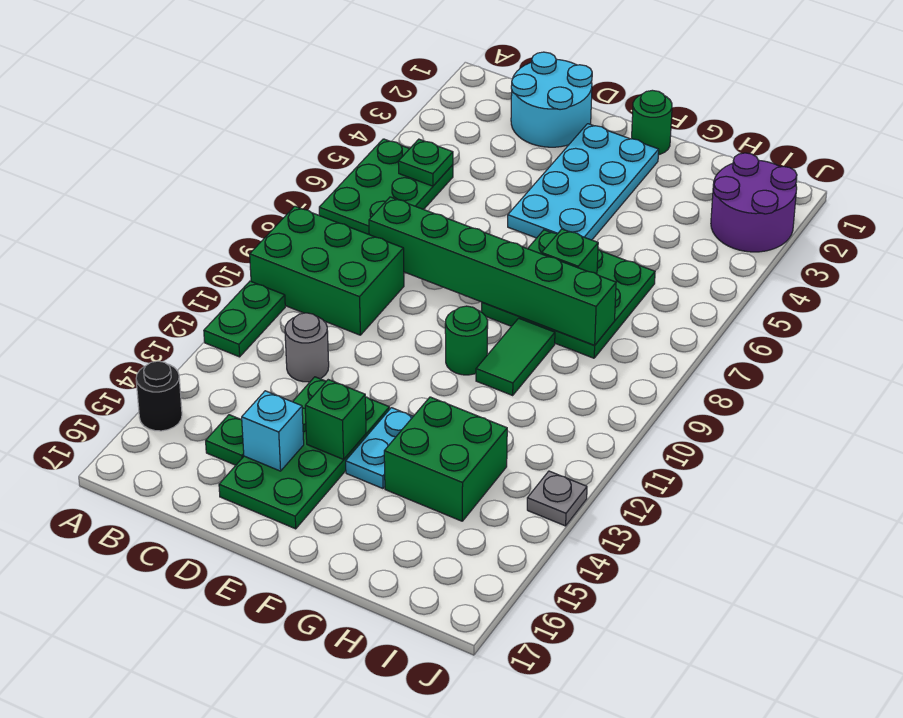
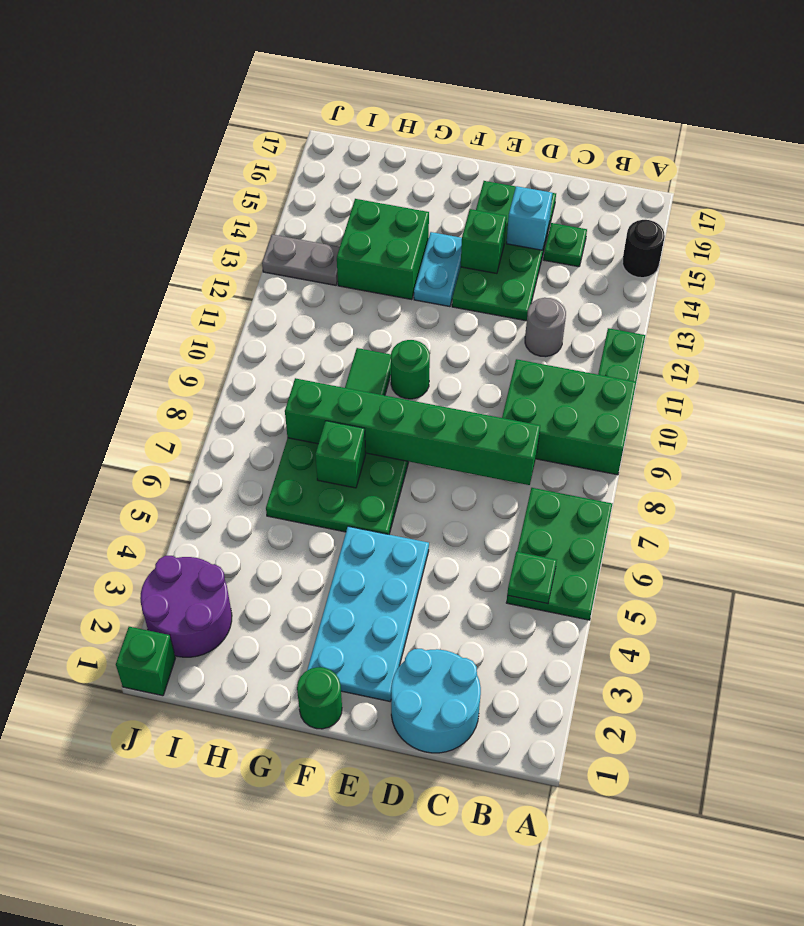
none -> green brick J1 level 1
grey plate J13 level 1 -> grey plate I13:J13 level 1

